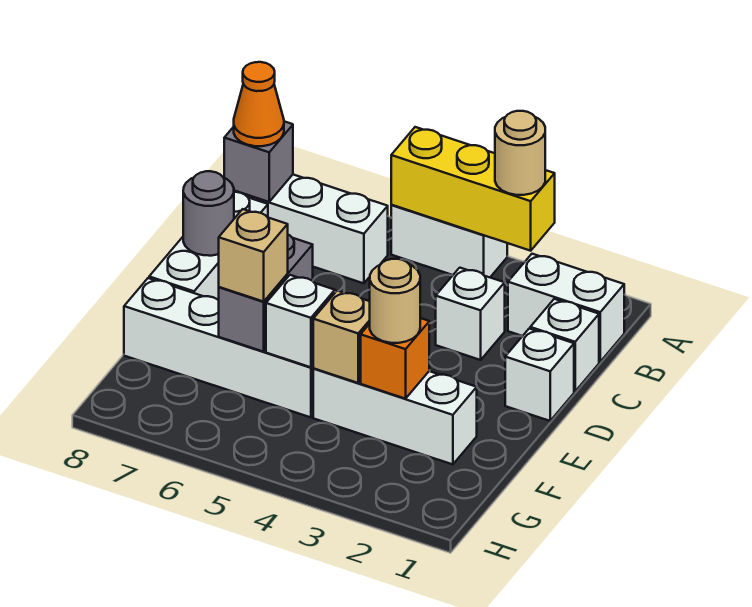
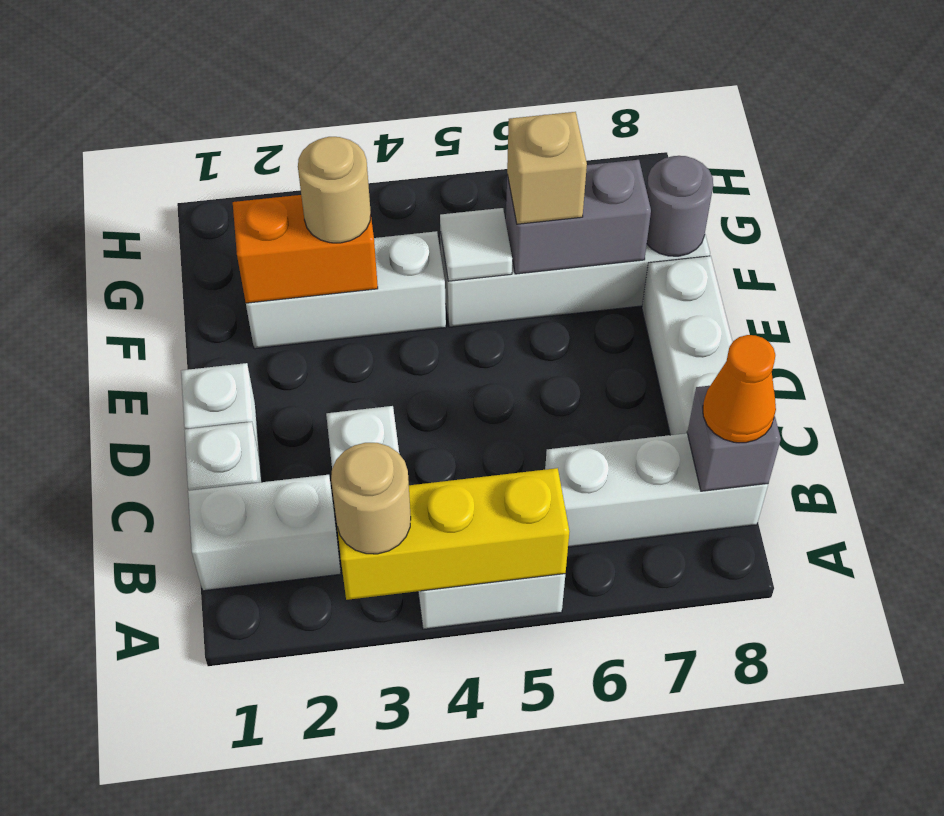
grey round brick D8 level 2 -> grey round brick F8 level 2
grey brick E6:F6 level 2 -> grey brick F6:F7 level 2
orange brick F3 level 2 -> orange brick F2:F3 level 2
tan brick F4 level 2 -> none
white brick F5 level 2 -> white tile F5 level 2

